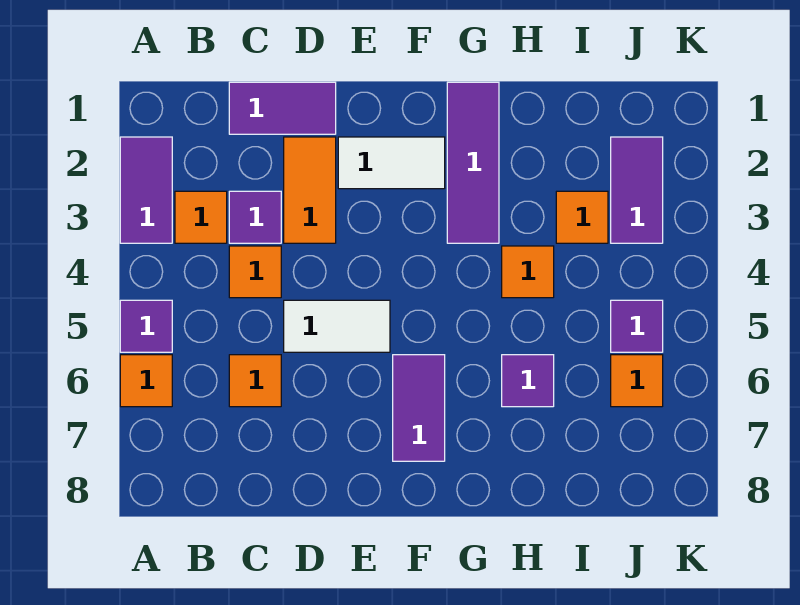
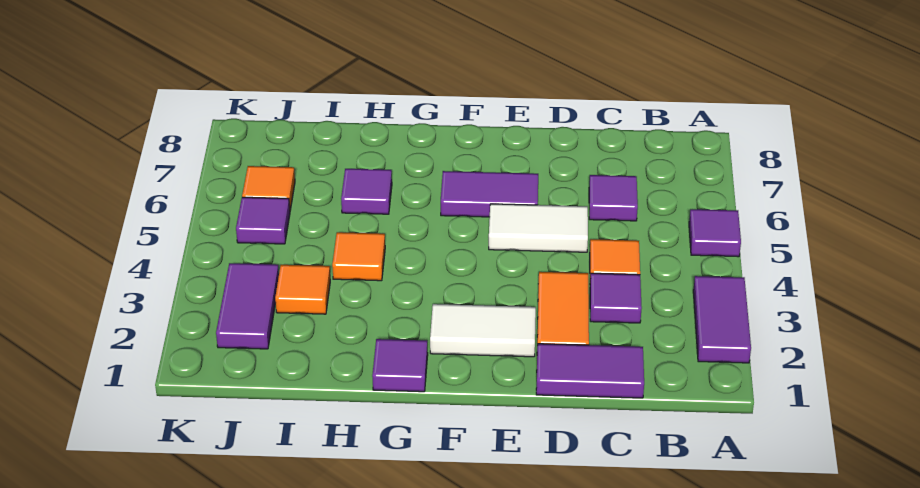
orange tile A6 level 1 -> none
orange tile B3 level 1 -> none
orange tile C6 level 1 -> purple tile C6 level 1
purple tile F6:F7 level 1 -> purple tile E6:F6 level 1
purple tile G1:G3 level 1 -> purple tile G1 level 1

